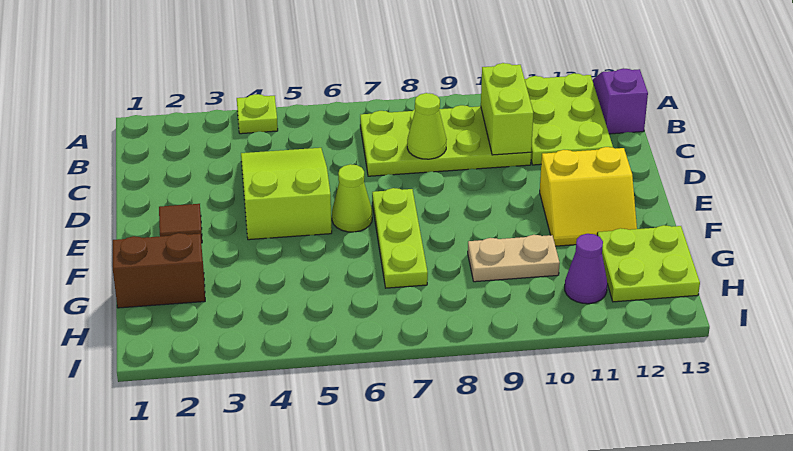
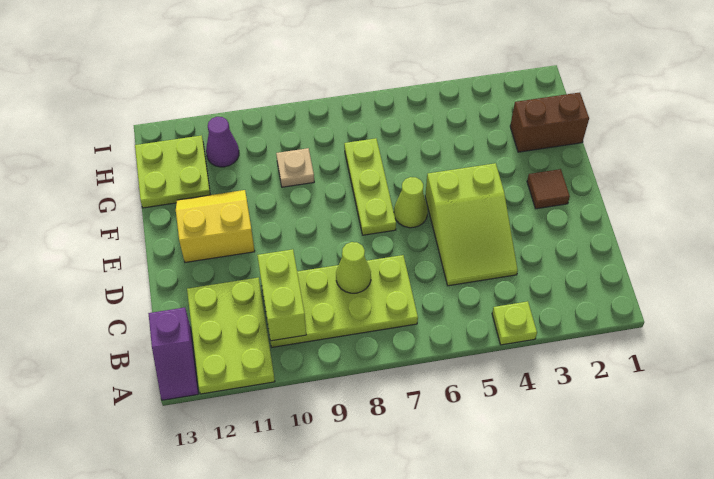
tan plate G9:G10 level 1 -> tan plate G9 level 1

